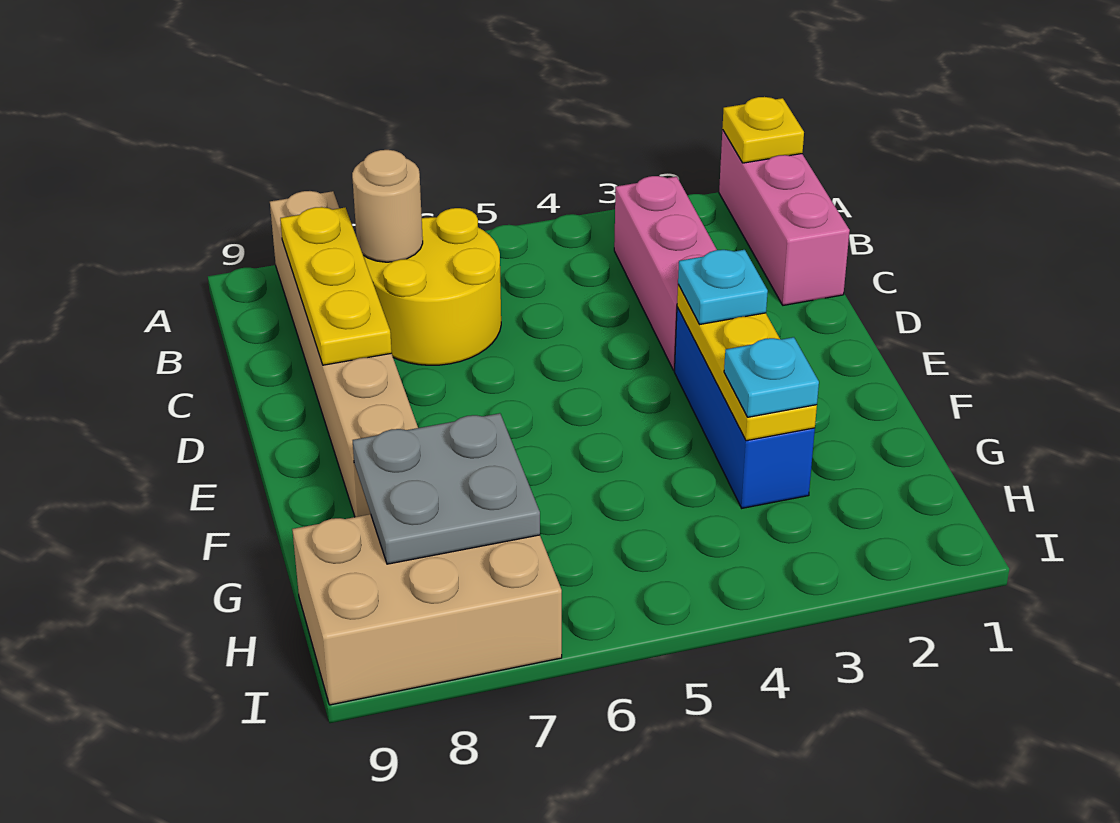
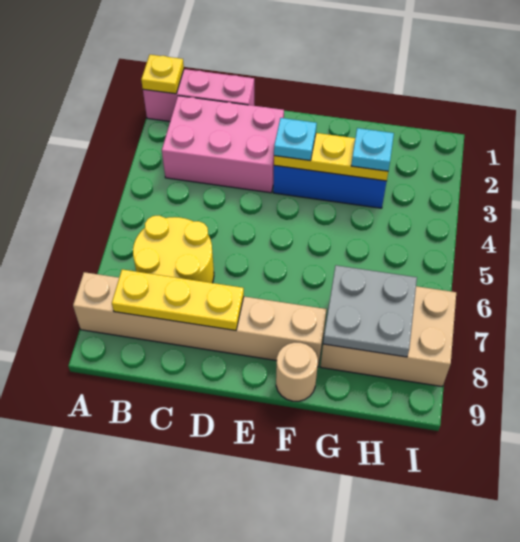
pink brick B3:D3 level 1 -> pink brick B2:D3 level 1
tan round brick B7 level 2 -> tan round brick F9 level 1
tan brick H7:I9 level 1 -> tan brick G7:I8 level 1

